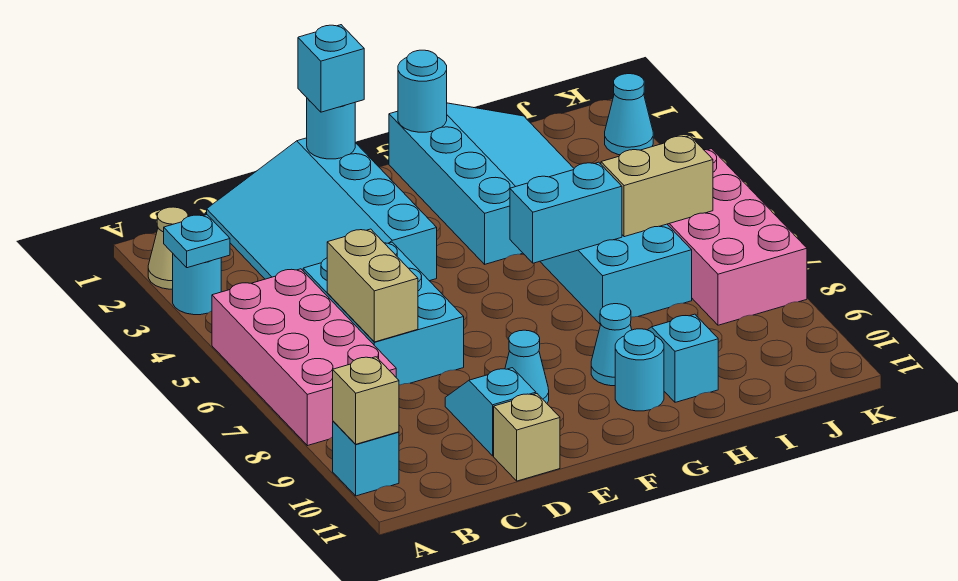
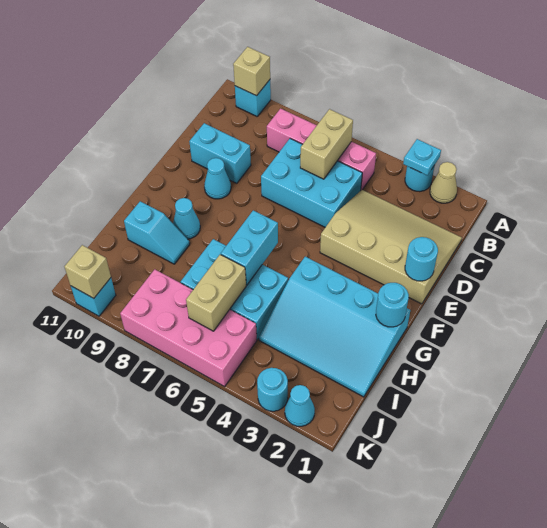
pink brick A5:B8 level 1 -> pink brick B5:B8 level 1
cyan slope C1:E4 level 1 top E -> tan slope C1:E4 level 1 top E
tan brick C6:C7 level 2 -> tan brick B6:C6 level 2
cyan slope D9:D10 level 1 top 10 -> cyan brick D9:D10 level 1
tan brick D11 level 1 -> tan brick K10 level 2
cyan brick E1 level 3 -> cyan brick K10 level 1
cyan round brick G10 level 1 -> cyan round brick K3 level 1

